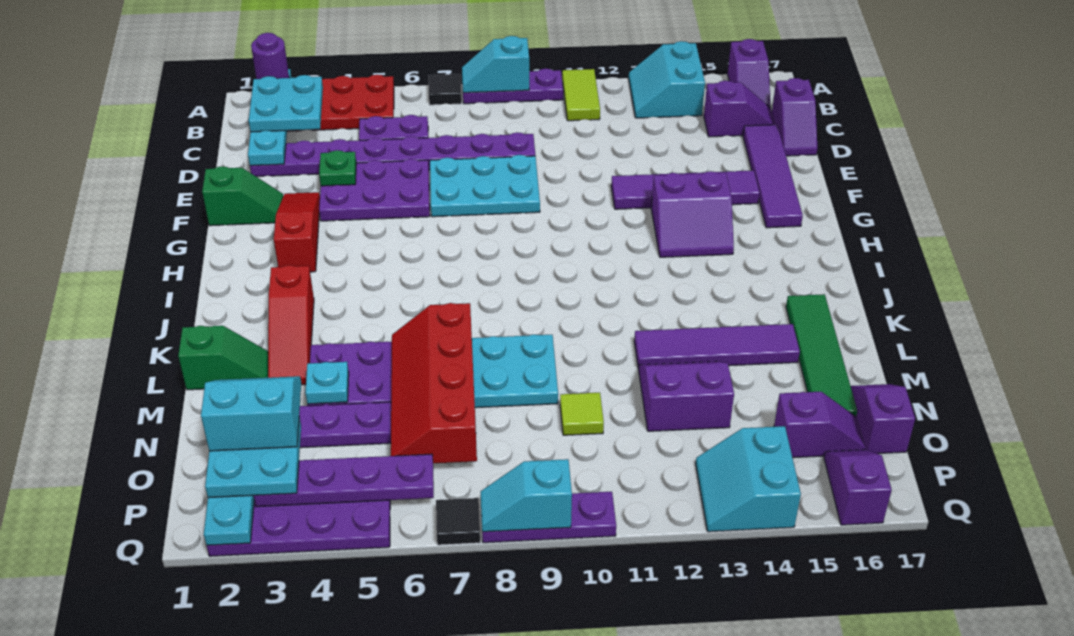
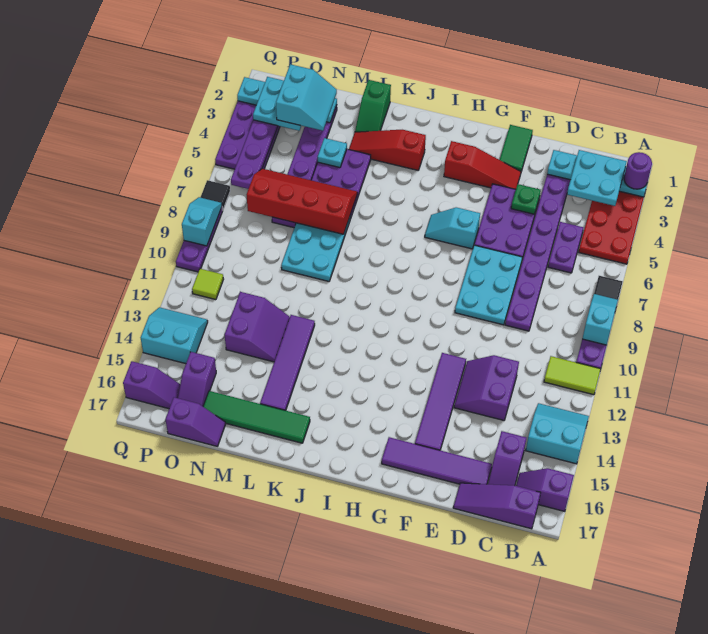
purple slope C17:D17 level 1 top C -> purple slope B17:D17 level 1 top B
green slope F1:F2 level 1 top 1 -> green tile F1:F2 level 1
none -> cyan slope G6:H6 level 1 top G
purple slope G13:H14 level 1 top G -> purple slope D12:E13 level 1 top D
lime tile N10 level 1 -> lime tile P11 level 1

